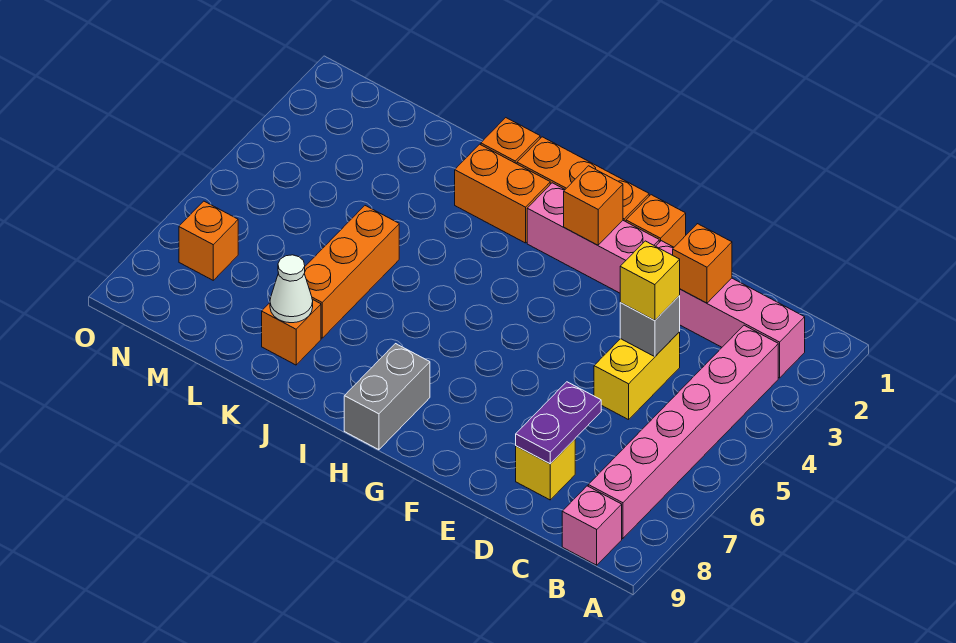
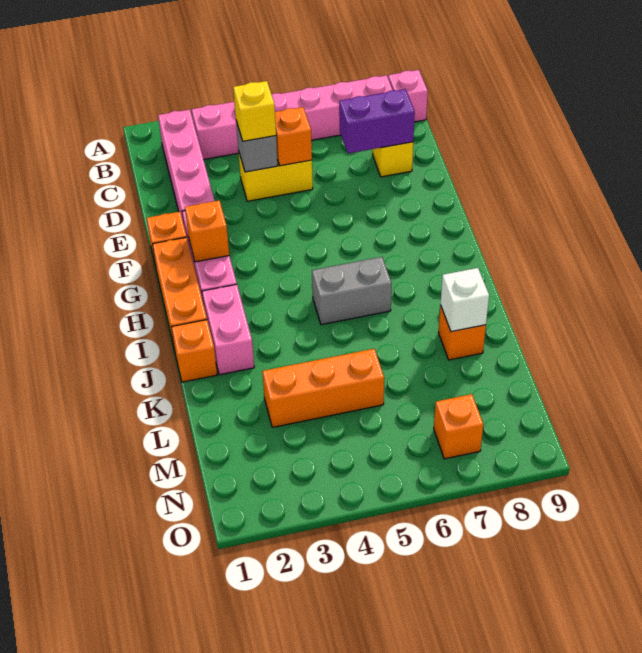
orange brick D2 level 2 -> orange brick D5 level 2
purple plate D7:D8 level 2 -> purple brick D7:D8 level 2
grey brick H8:H9 level 1 -> grey brick I5:I6 level 1
orange brick I2:J2 level 1 -> pink brick I2:J2 level 1
orange brick K5:K7 level 1 -> orange brick L3:L5 level 1
white cone K8 level 2 -> white brick K8 level 2

